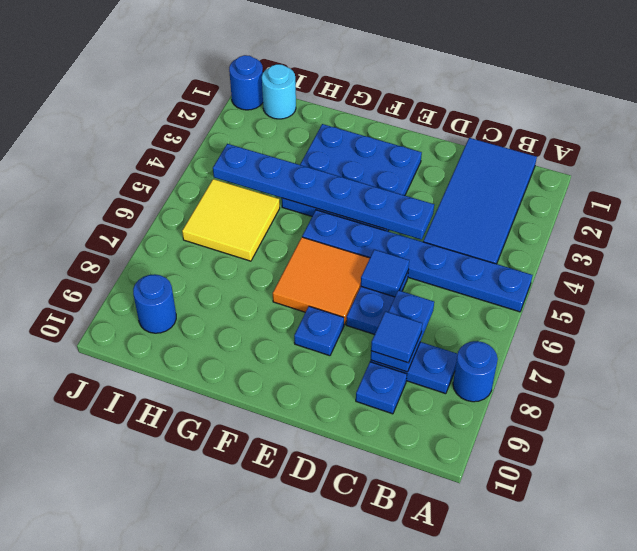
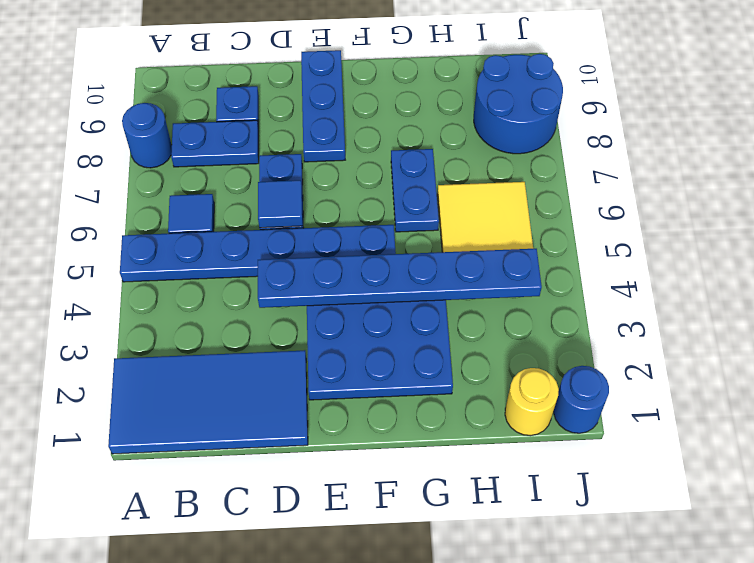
blue tile B1:C4 level 1 -> blue tile A1:D2 level 1
blue plate C7:C8 level 2 -> blue plate G6:G7 level 1
blue tile C8 level 3 -> blue tile B6 level 1
orange tile E6:F7 level 1 -> none
blue plate E8 level 1 -> blue plate E8:E10 level 1
cyan round brick I1 level 1 -> yellow round brick I1 level 1
blue round brick I9 level 1 -> blue round brick I8:J9 level 1

